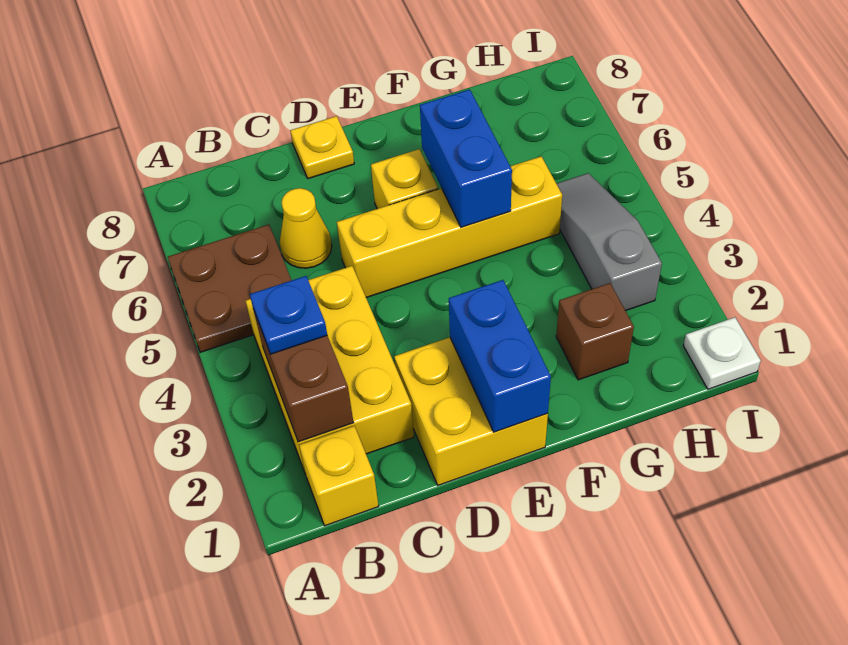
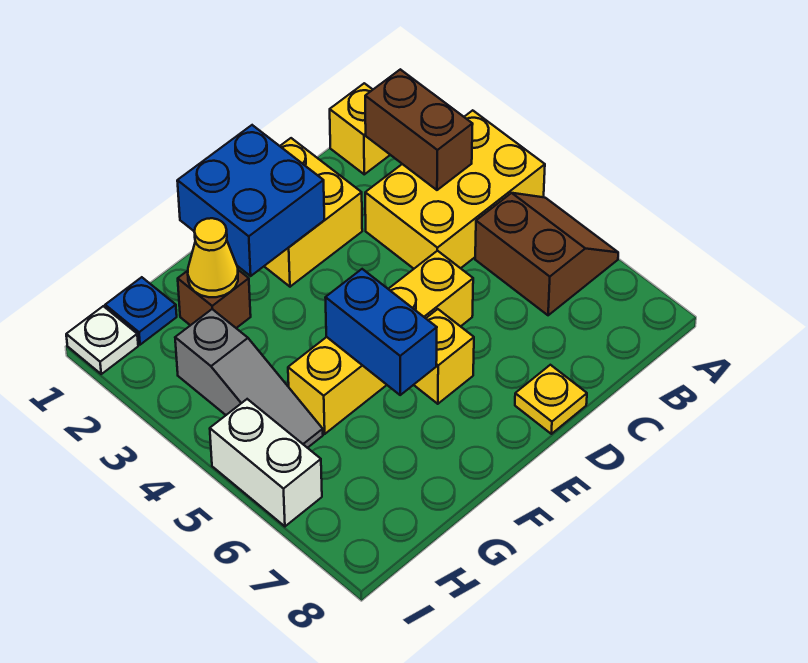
brown plate A5:B6 level 1 -> brown slope A5:B6 level 1 top B
yellow brick B2:C4 level 1 -> yellow brick A3:C4 level 1
blue plate B3 level 3 -> blue plate H1 level 1
yellow cone C6 level 1 -> yellow cone G2 level 2
blue brick E1:E2 level 2 -> blue brick E1:F2 level 2
none -> white brick I5:I6 level 1

